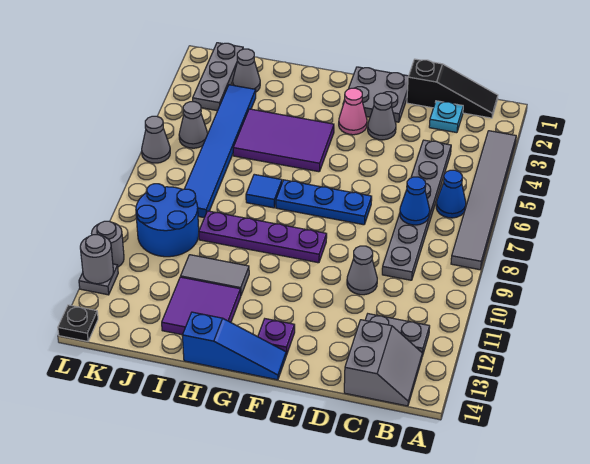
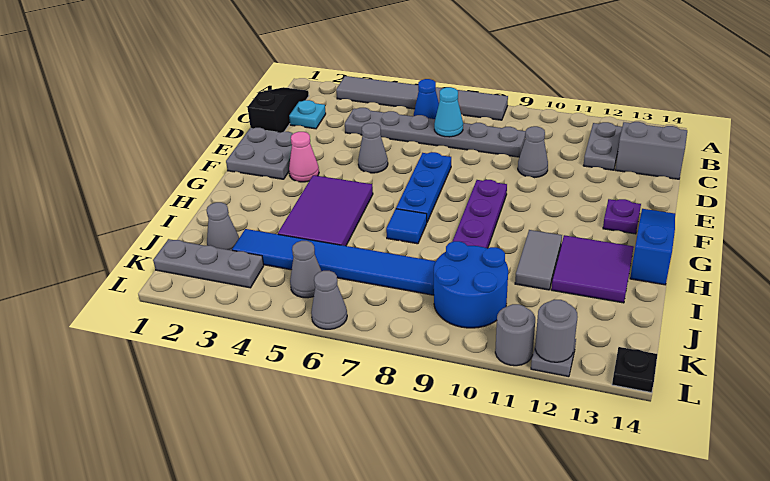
blue cone C7 level 2 -> cyan cone C7 level 2
grey cone E3 level 1 -> grey cone E5 level 1

